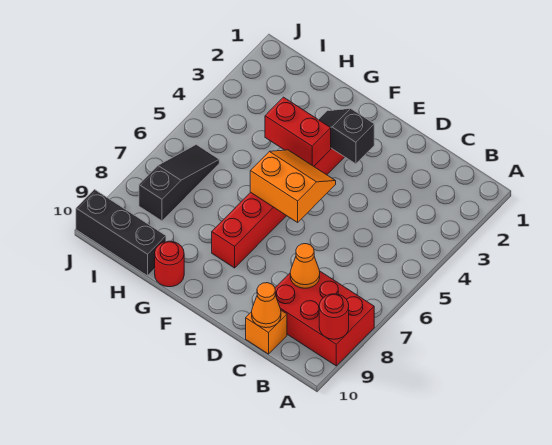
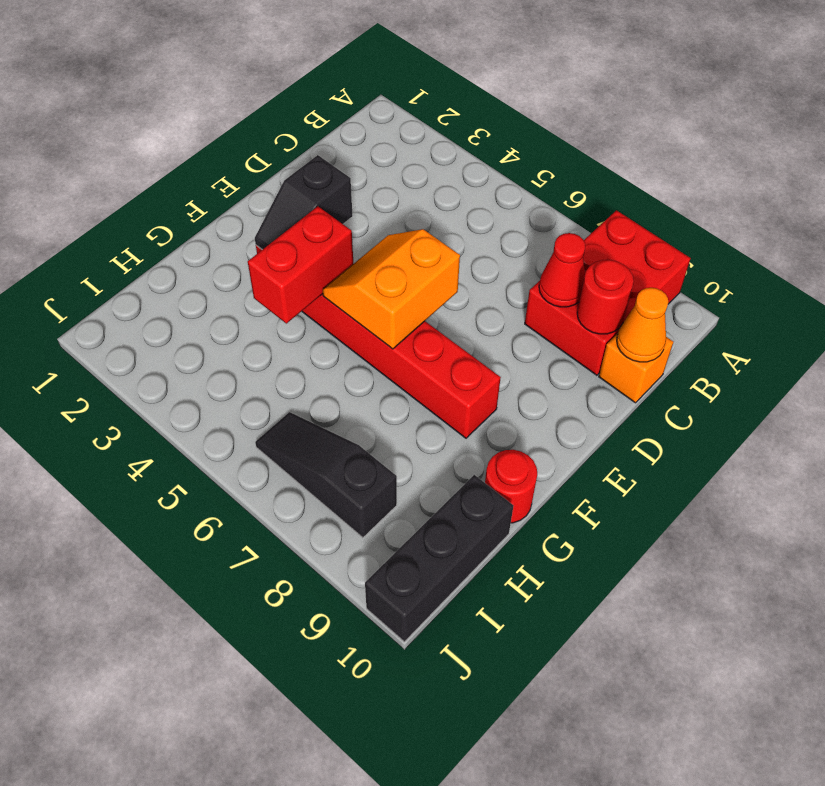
red round brick A9 level 2 -> red round brick C9 level 2
orange cone C8 level 2 -> red cone C8 level 2

